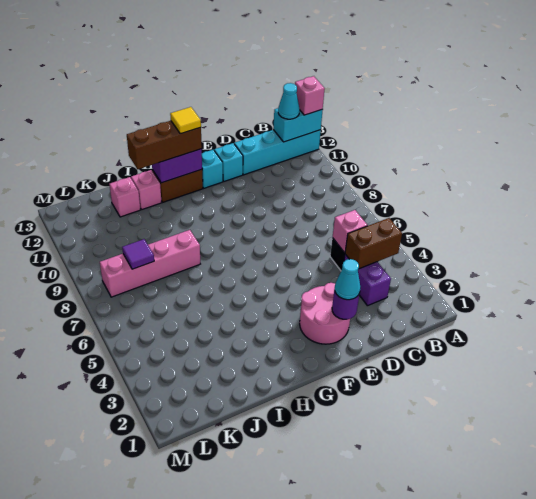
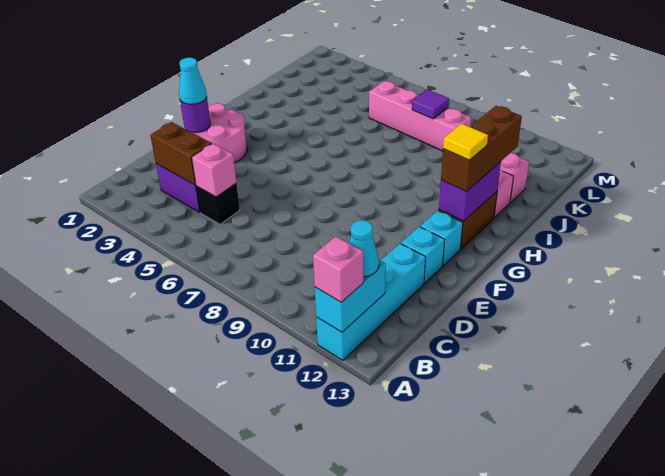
brown brick B4:C4 level 2 -> brown brick C3:C4 level 2
pink brick I8:L8 level 1 -> pink brick K6:K9 level 1

